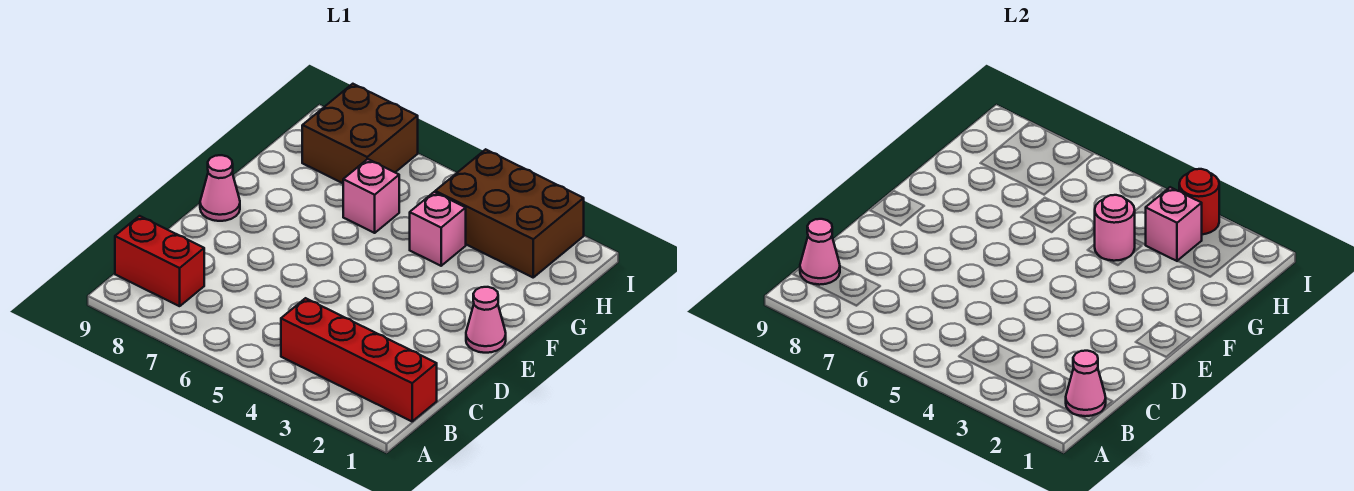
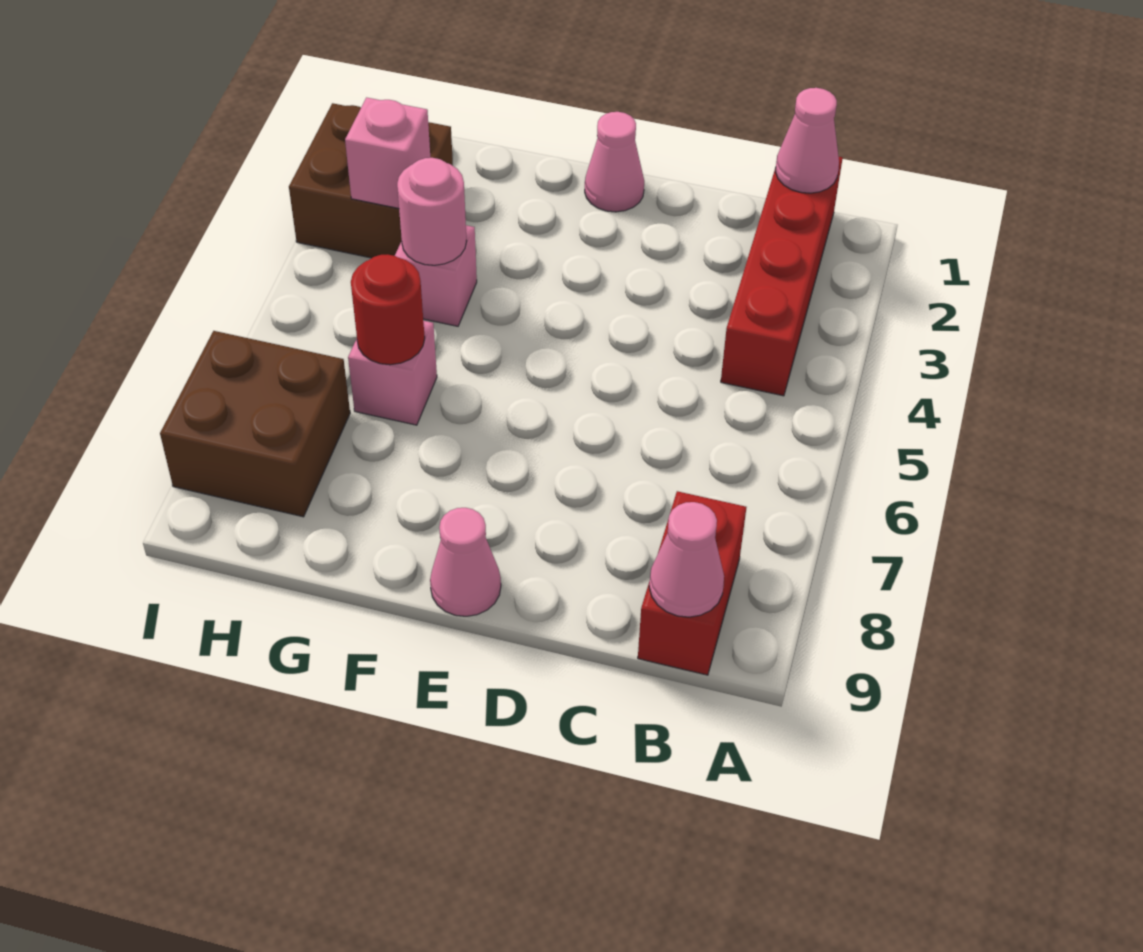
brown brick H2:I4 level 1 -> brown brick H2:I3 level 1
red round brick I3 level 2 -> red round brick G6 level 2

